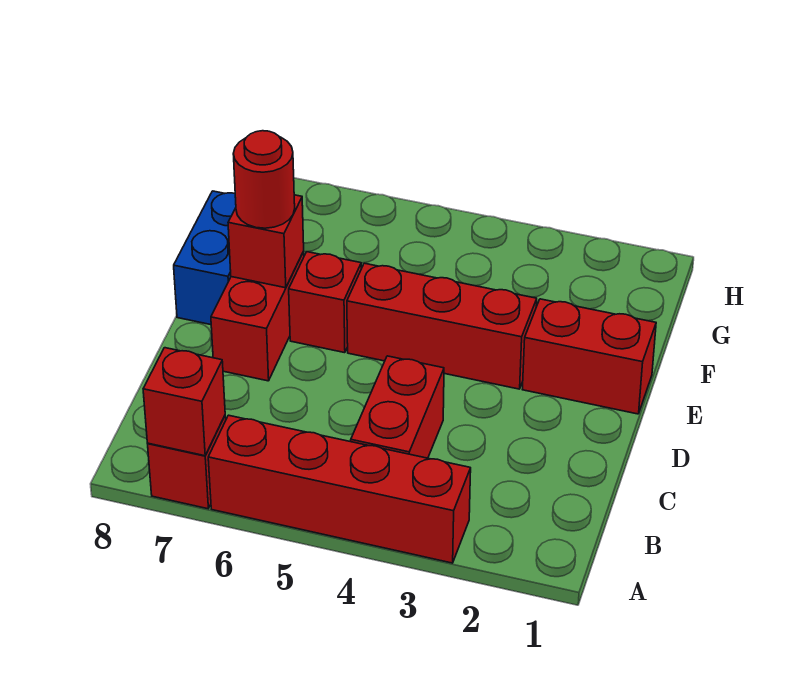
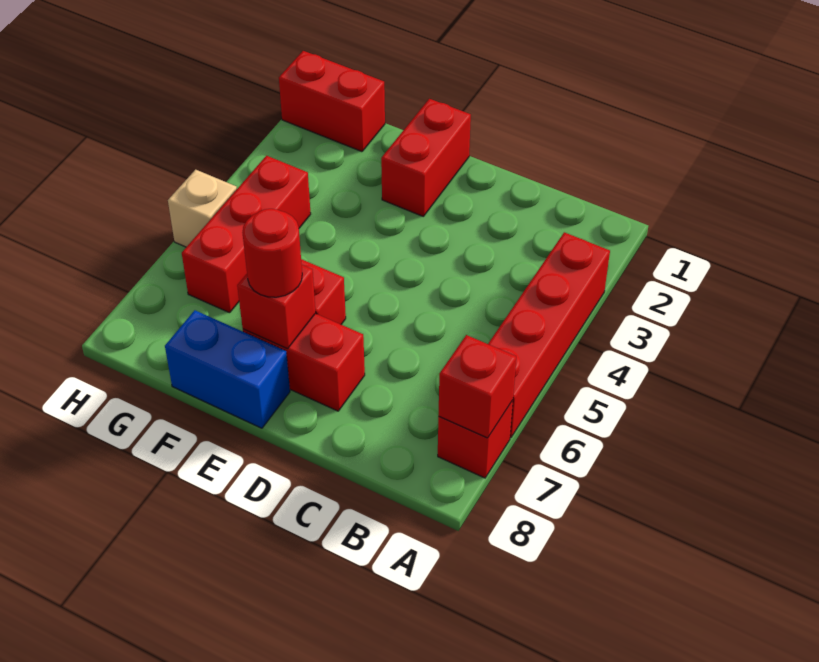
red brick B4:C4 level 1 -> red brick G1:H1 level 1
red brick E3:E5 level 1 -> red brick G4:G6 level 1
none -> tan brick H5 level 1

